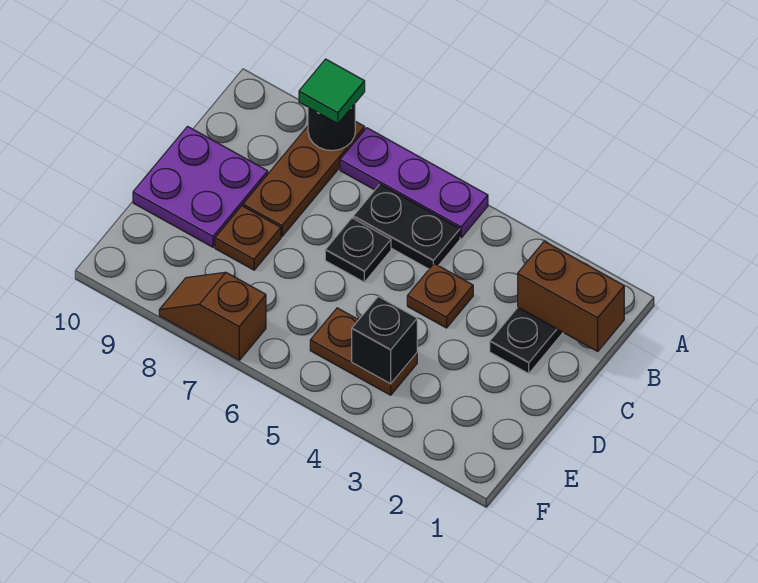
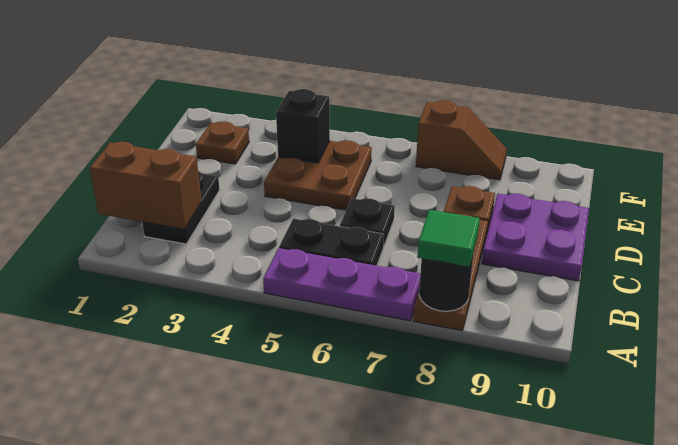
brown plate C4 level 1 -> brown plate E2 level 1
brown plate E4:E5 level 1 -> brown plate D4:E5 level 1

